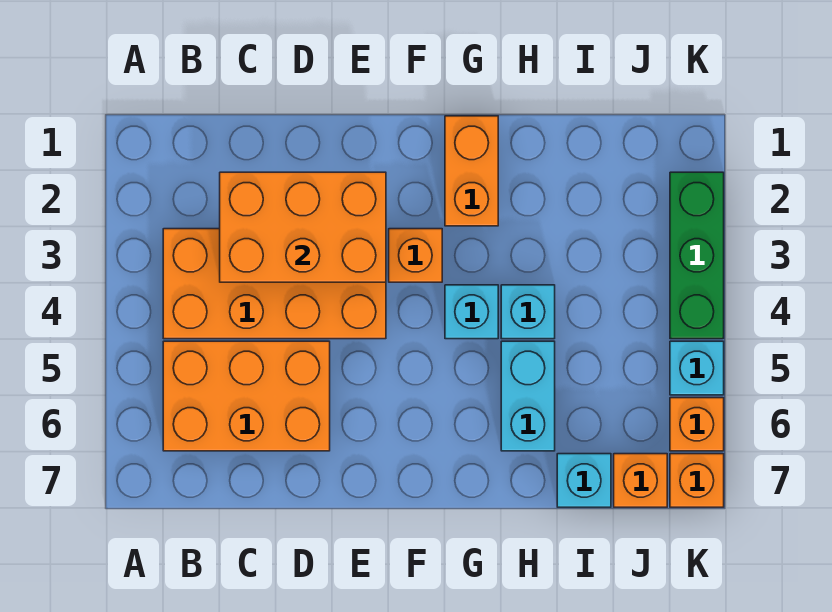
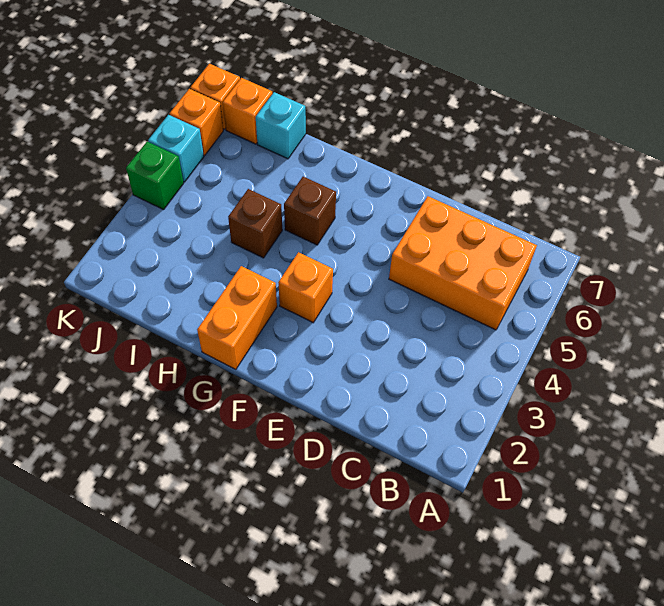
orange brick B3:E4 level 1 -> none
orange brick C2:E3 level 2 -> none
cyan brick G4 level 1 -> none
none -> brown brick G5 level 1
cyan brick H4 level 1 -> brown brick H4 level 1
cyan brick H5:H6 level 1 -> none
green brick K2:K4 level 1 -> green brick K4 level 1

